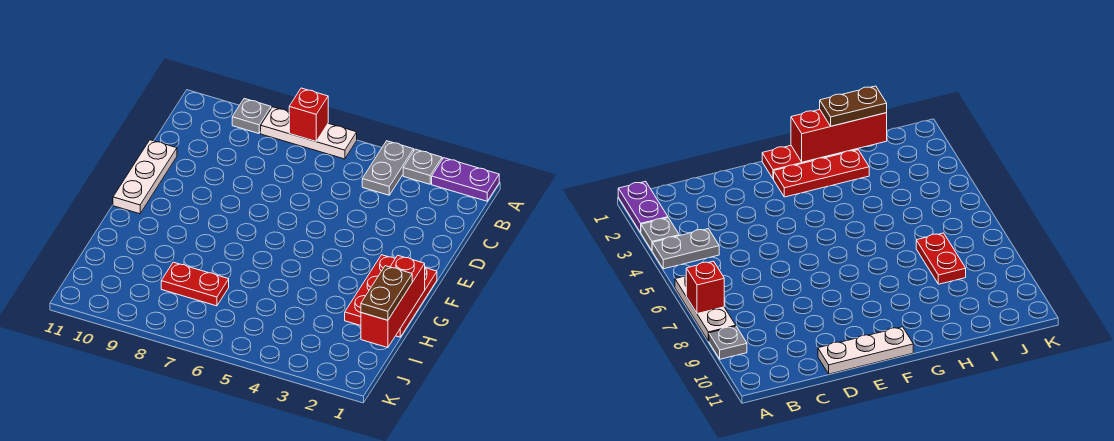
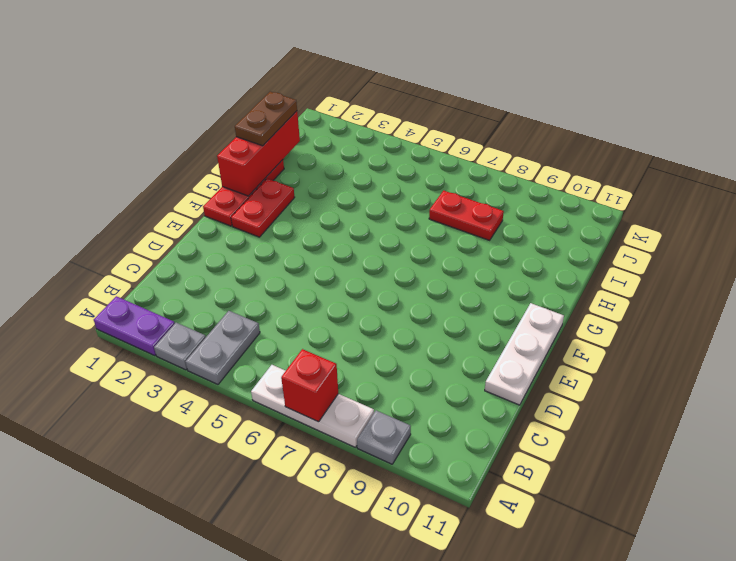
red plate F2:H2 level 1 -> red plate F2:G2 level 1

